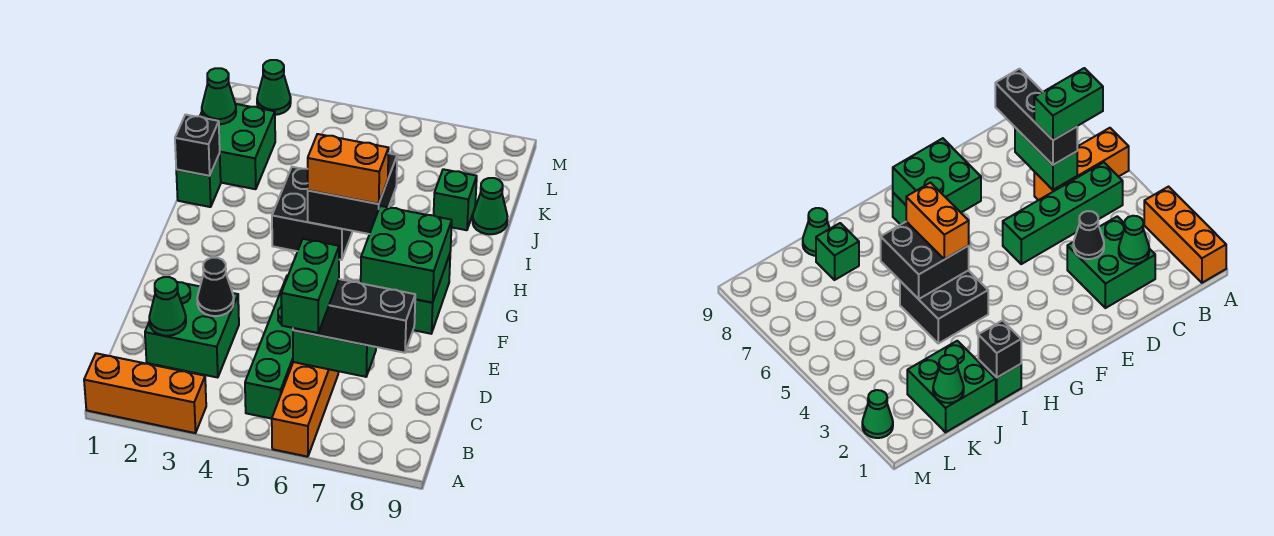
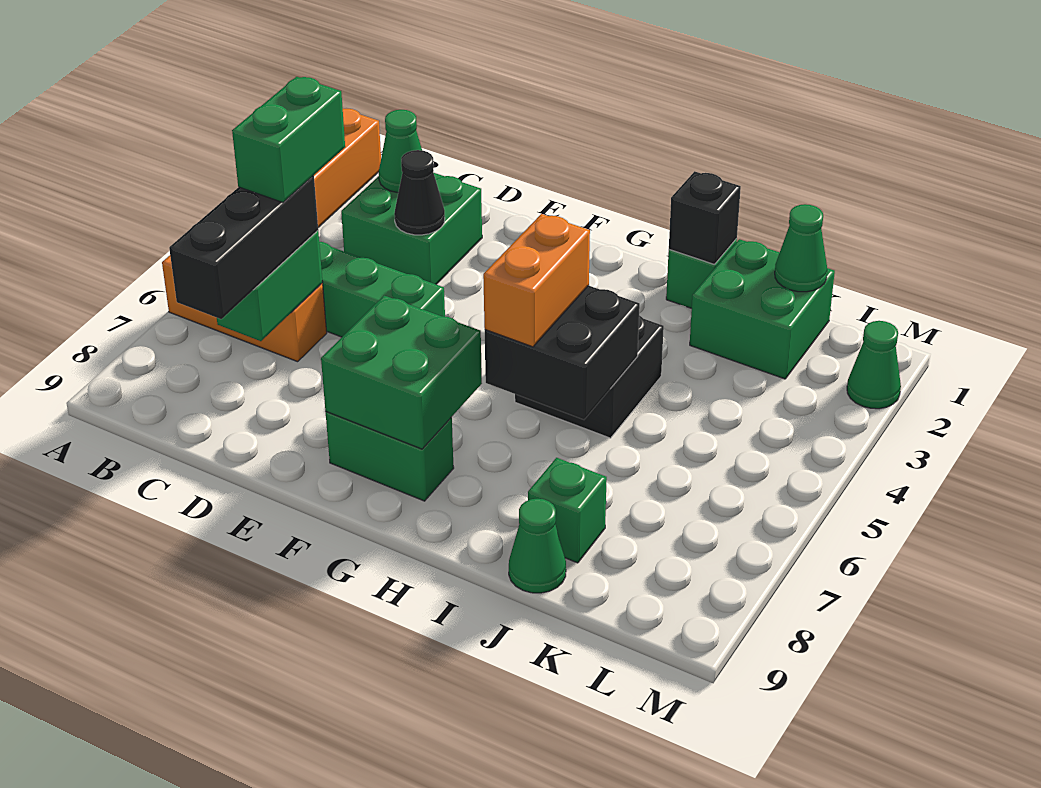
green brick B6:C6 level 4 -> green brick C5:C6 level 4

